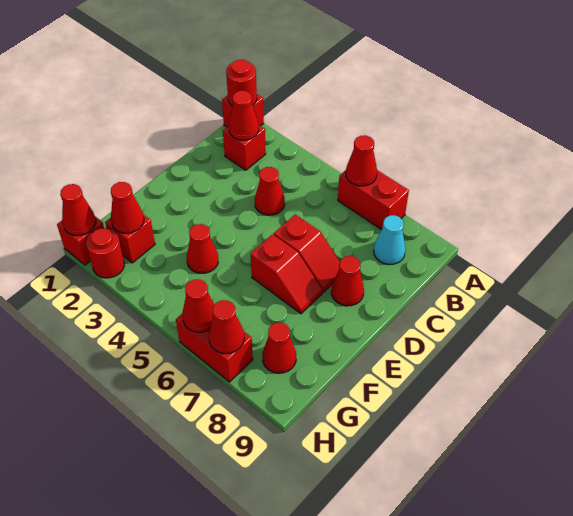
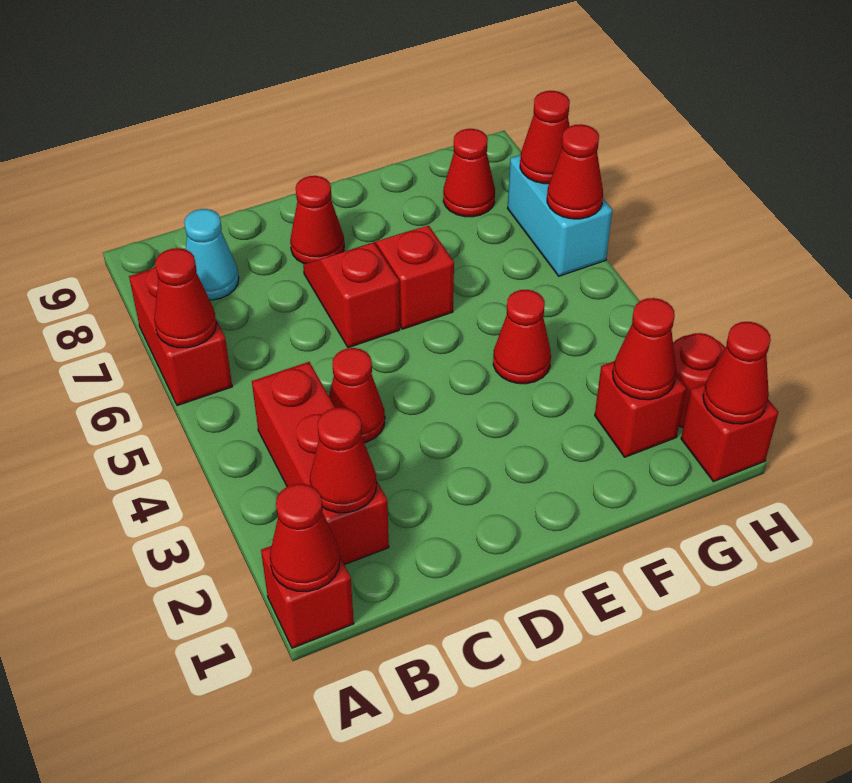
red round brick A1 level 2 -> red cone A1 level 2
red brick B2 level 1 -> red brick B2:B4 level 1
red brick H6:H7 level 1 -> cyan brick H6:H7 level 1

